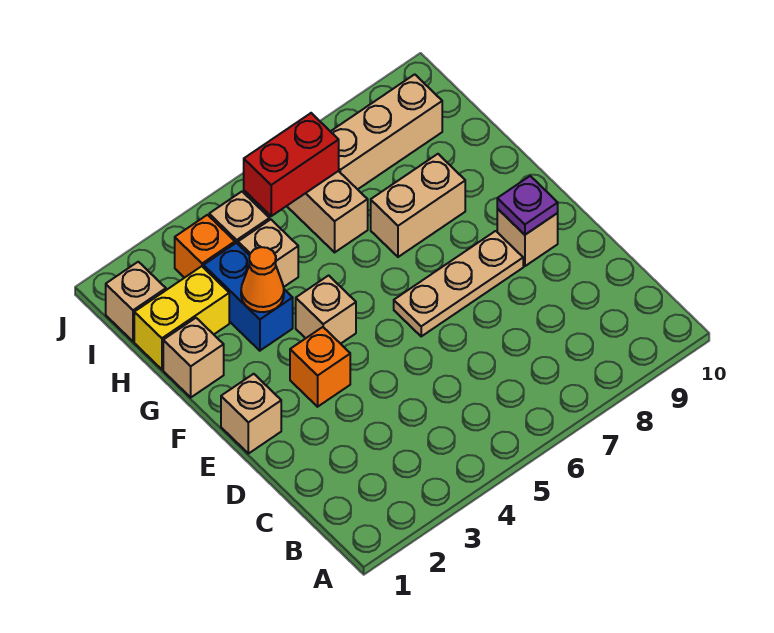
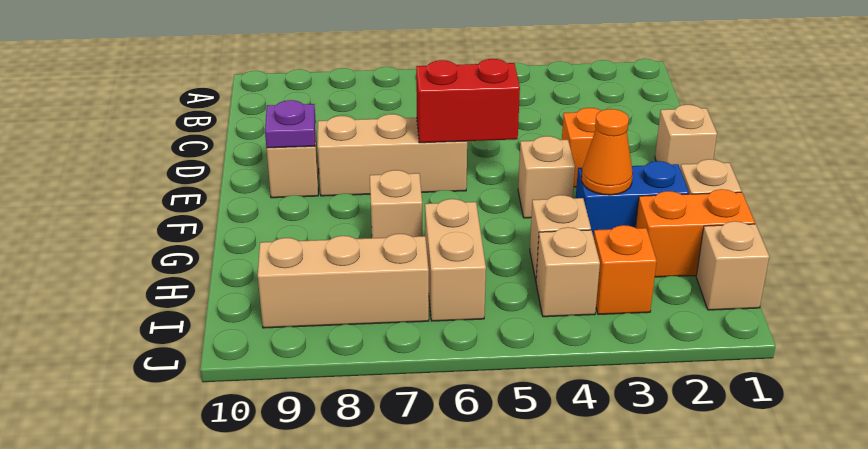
tan plate E6:E8 level 1 -> tan brick E6:E8 level 1
blue brick G3:H3 level 1 -> blue brick G2:G3 level 1
tan brick G7:G8 level 1 -> tan brick G7 level 1
yellow brick H1:H2 level 1 -> orange brick H1:H2 level 1
red brick I5:I6 level 2 -> red brick E5:E6 level 2

